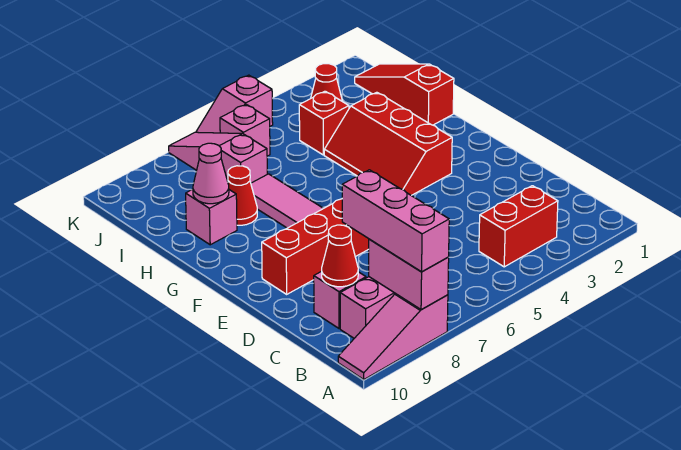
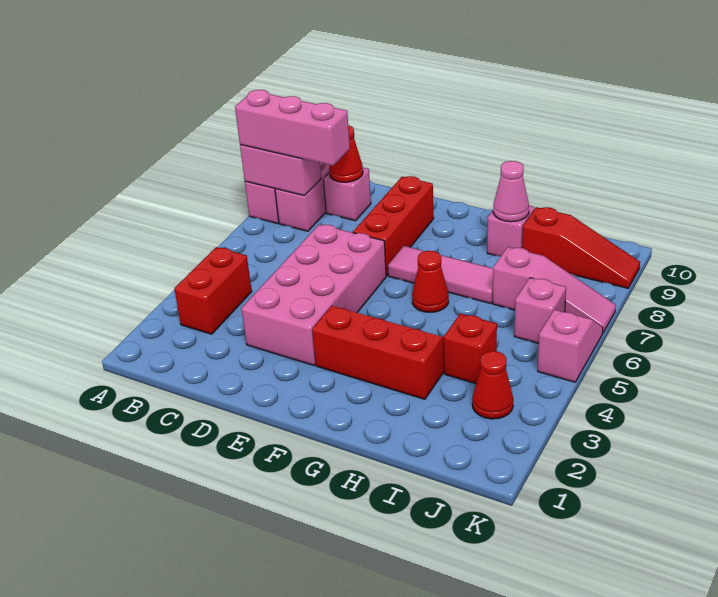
none -> pink brick D3:E6 level 1
red slope H1:J1 level 1 top H -> red slope I9:K9 level 1 top I
red cone H8 level 1 -> red cone G6 level 1

